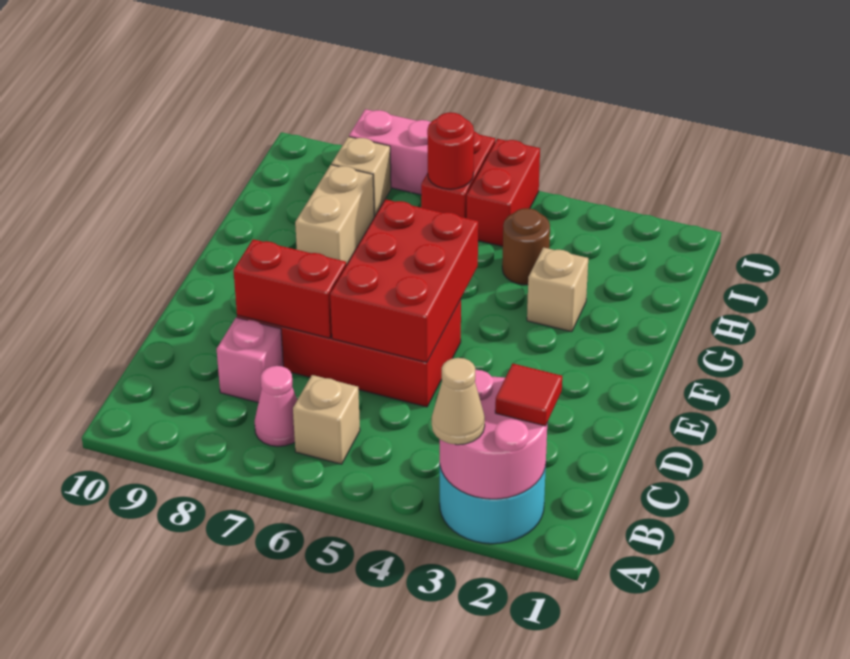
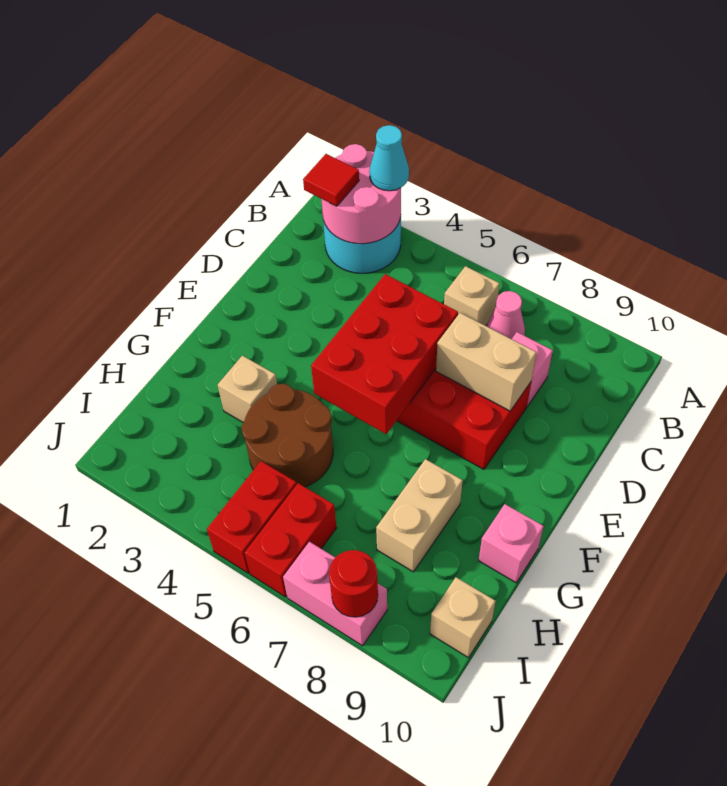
tan cone A3 level 3 -> cyan cone A3 level 3
red brick D7:D8 level 2 -> tan brick D7:D8 level 2
none -> pink brick G10 level 1
brown round brick H4 level 1 -> brown round brick G4:H5 level 1
red round brick I6 level 2 -> red round brick J8 level 2
tan brick I8 level 1 -> tan brick I10 level 1

